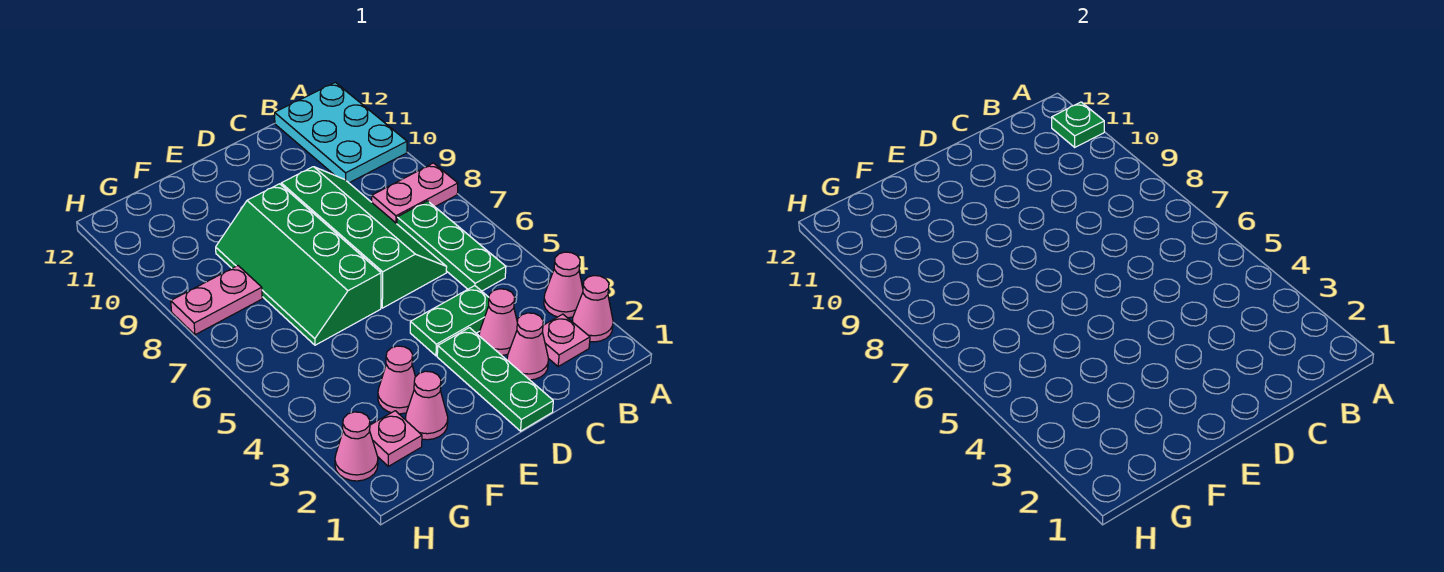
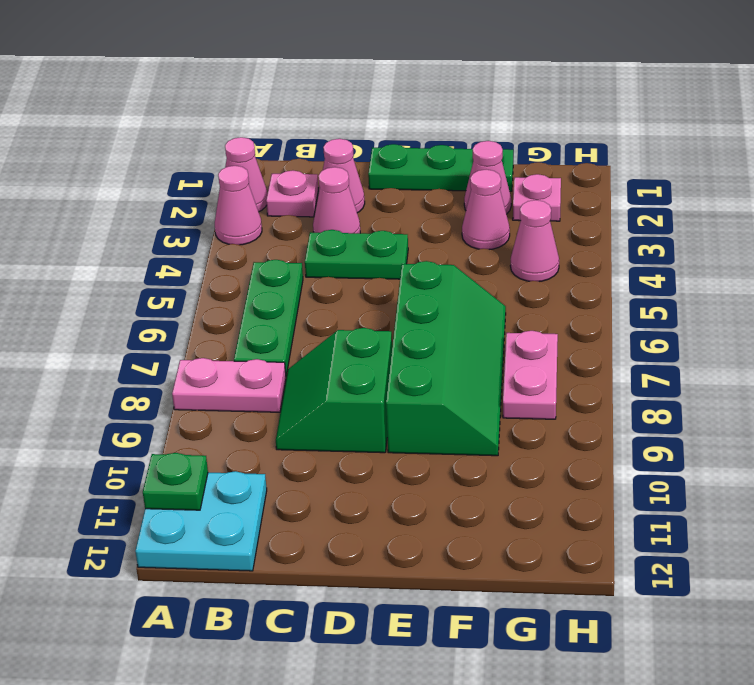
cyan plate A10:B12 level 1 -> cyan plate A11:B12 level 1
green slope C6:D9 level 1 top D -> green slope C8:D9 level 1 top D
green plate D1:D3 level 1 -> green plate D1:F1 level 1
pink plate G8:H8 level 1 -> pink plate G7:G8 level 1
pink cone H2 level 1 -> pink cone G4 level 1

